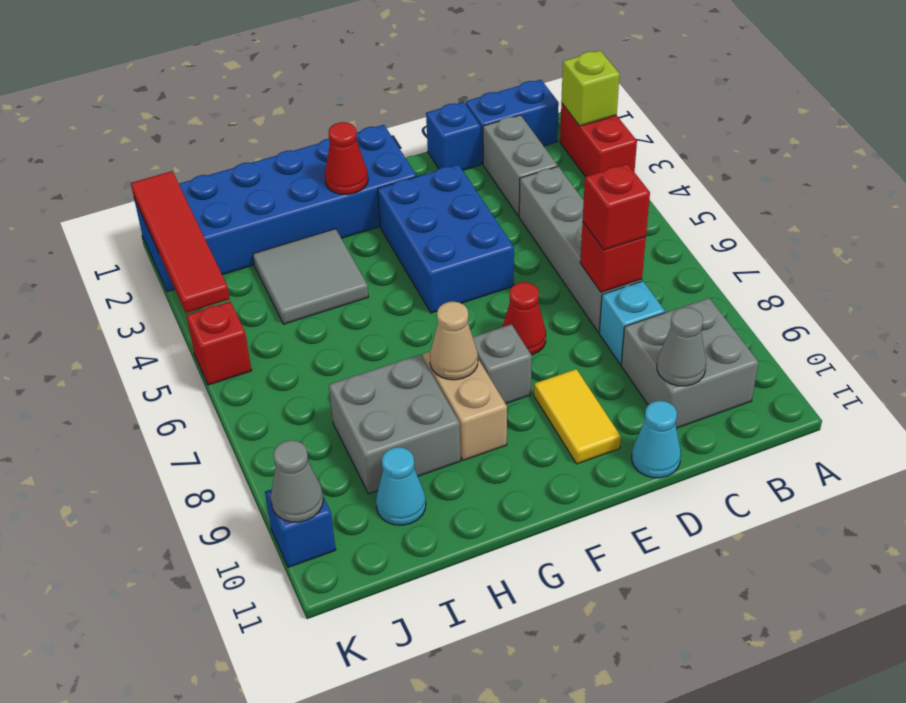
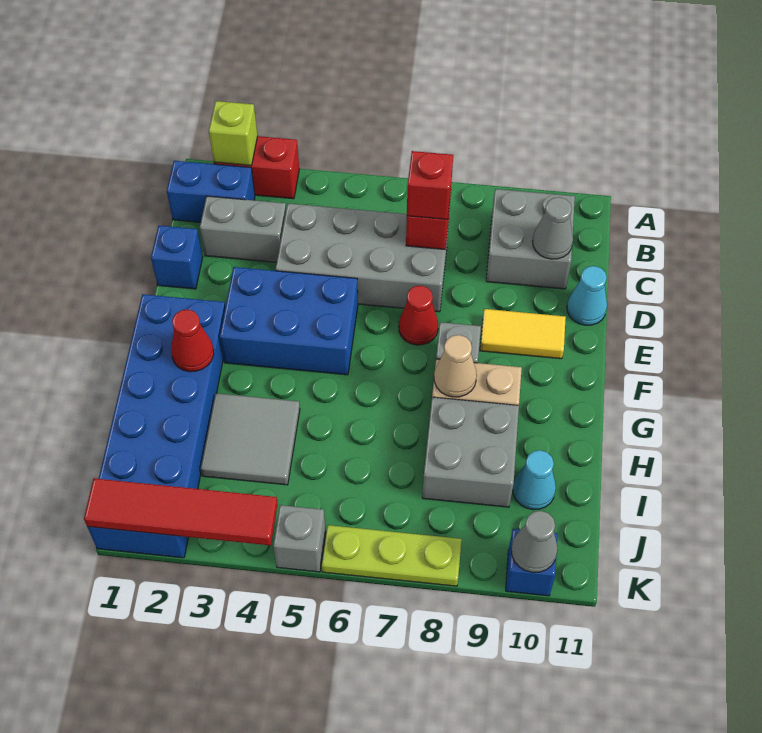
blue brick B1:C1 level 1 -> blue brick B1:B2 level 1
grey brick C4:C7 level 1 -> grey brick C4:D7 level 1
cyan brick C8 level 1 -> none
red brick K5 level 1 -> grey brick K5 level 1
none -> lime plate K6:K8 level 1

